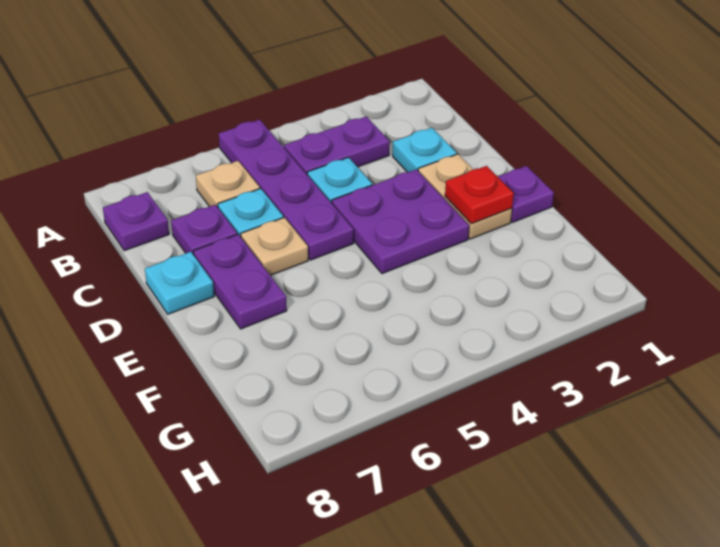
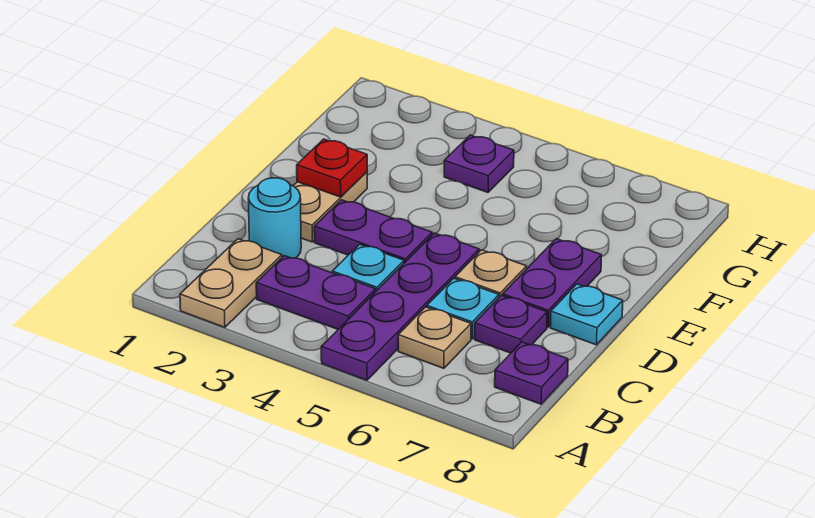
none -> tan plate A2:B2 level 1
cyan plate C2 level 1 -> cyan round brick C2 level 1
purple plate D3:E4 level 1 -> purple plate D3:D4 level 1
purple plate E1 level 1 -> purple plate G4 level 1

